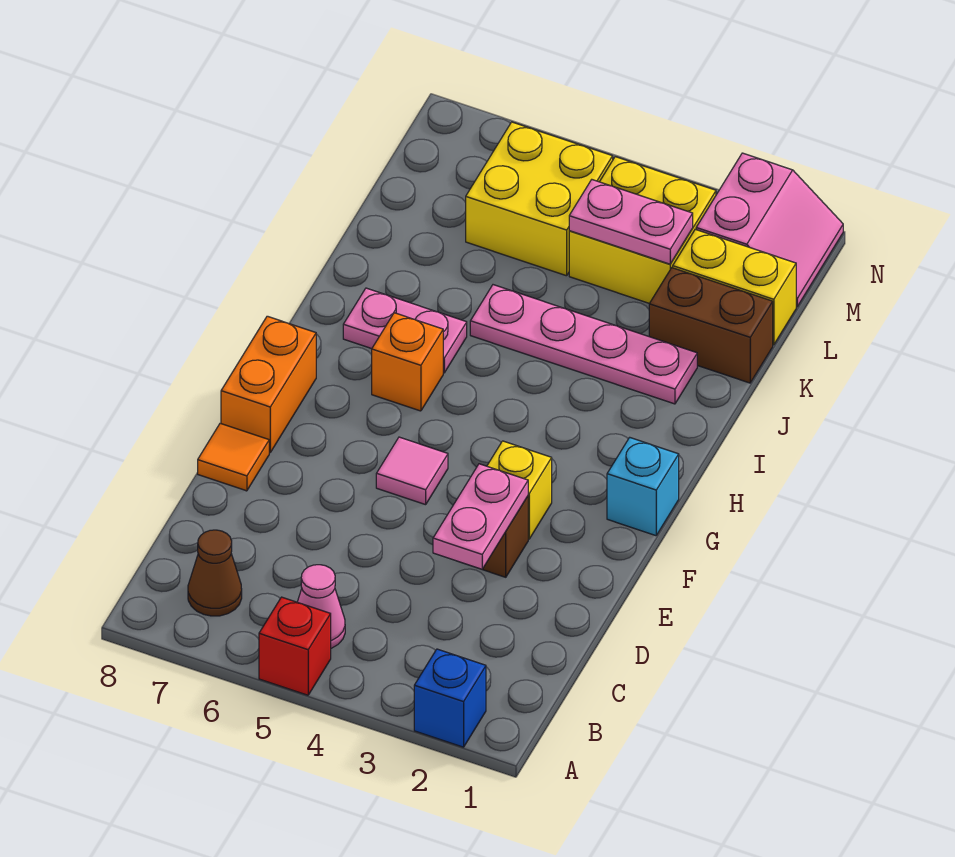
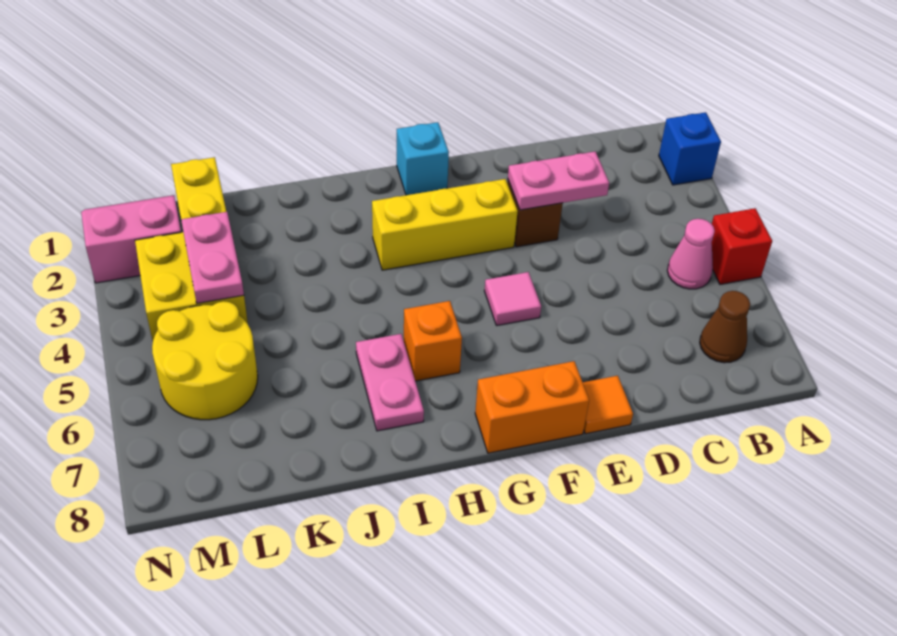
yellow brick F3 level 1 -> yellow brick F3:H3 level 1
pink plate J2:J5 level 1 -> none
brown brick K1:K2 level 1 -> none
yellow brick L5:M6 level 1 -> yellow round brick L5:M6 level 1

